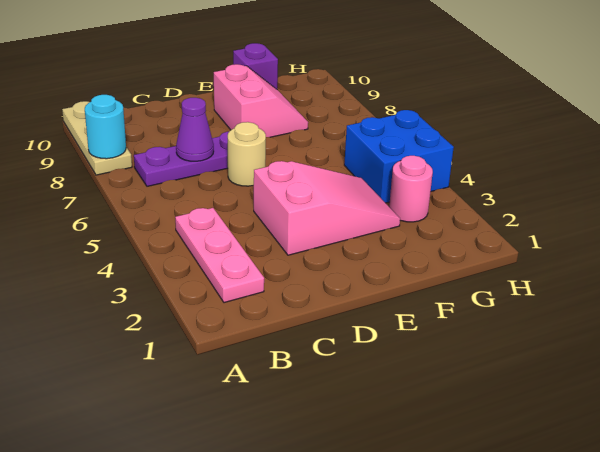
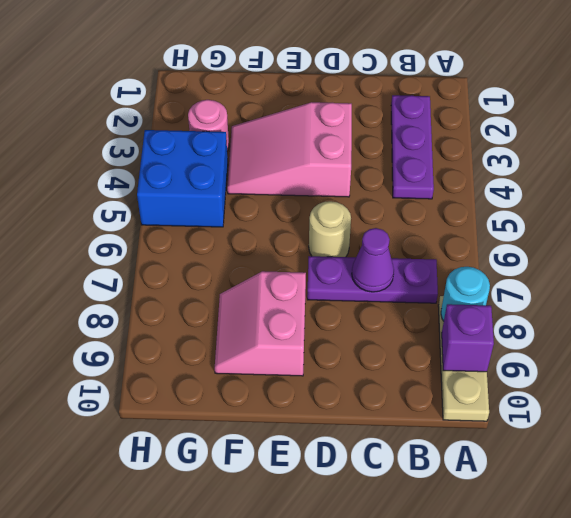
pink plate B2:B4 level 1 -> purple plate B2:B4 level 1
purple brick F10 level 1 -> purple brick A9 level 2

